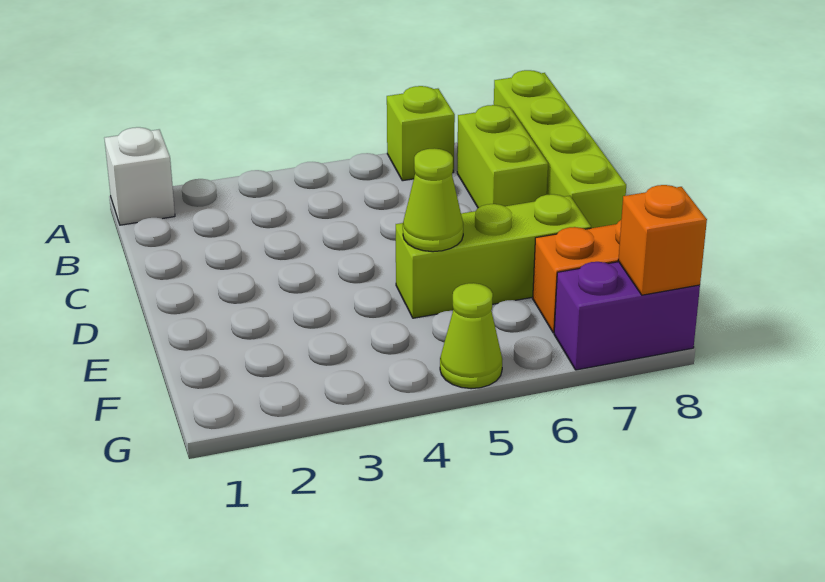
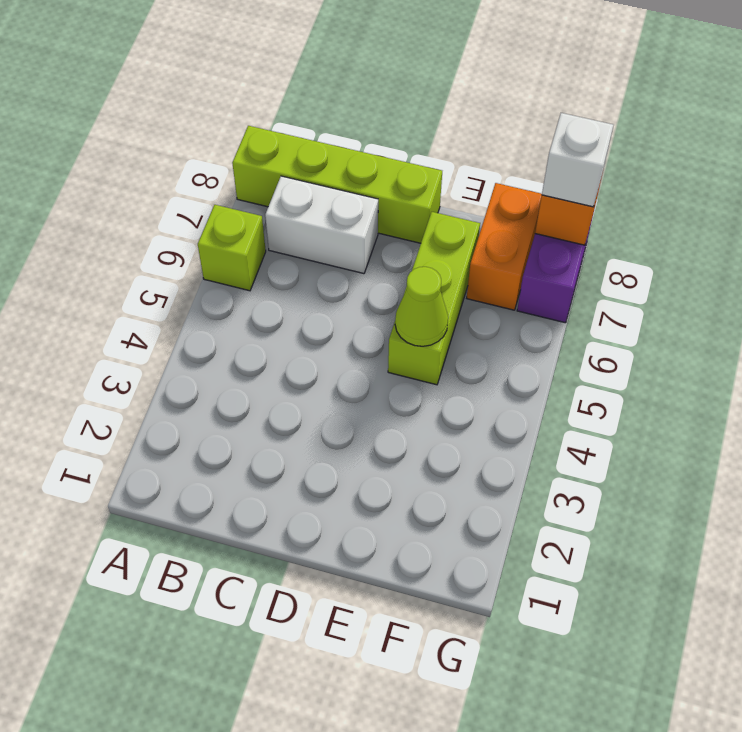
white brick A1 level 1 -> white brick G8 level 3
lime brick B7:C7 level 1 -> white brick B7:C7 level 1
lime cone G5 level 1 -> none

